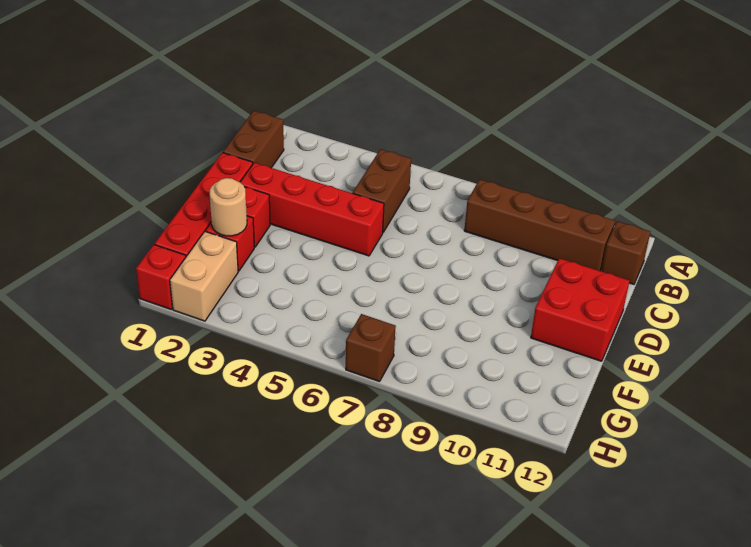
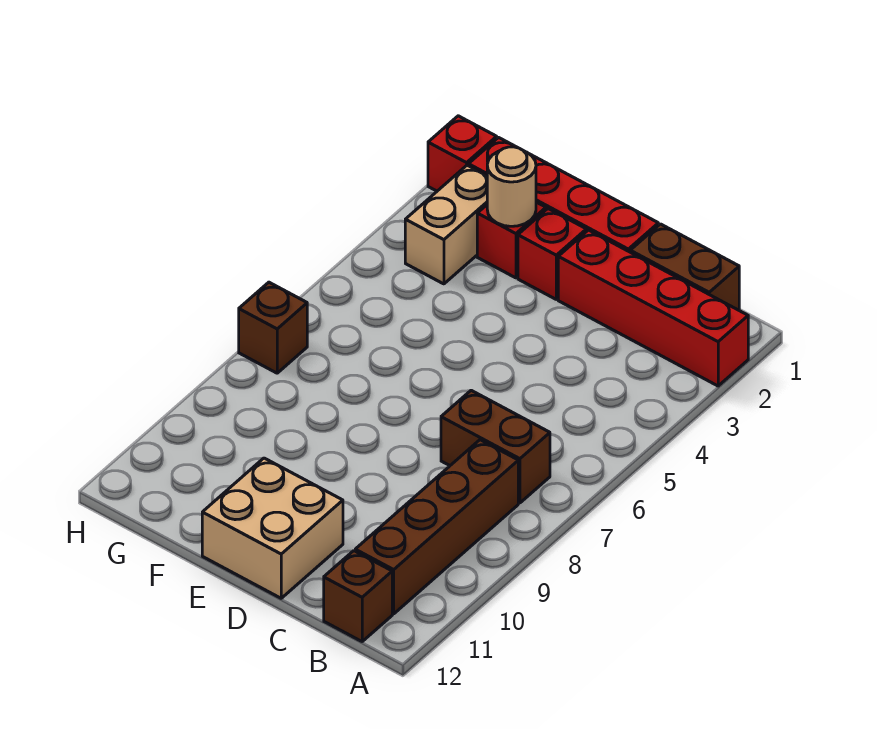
brown brick B5:C5 level 1 -> brown brick B7:C7 level 1
red brick D2:D5 level 1 -> red brick A2:D2 level 1
red brick D11:E12 level 1 -> tan brick D11:E12 level 1
tan brick G2:H2 level 1 -> tan brick G2:G3 level 1

